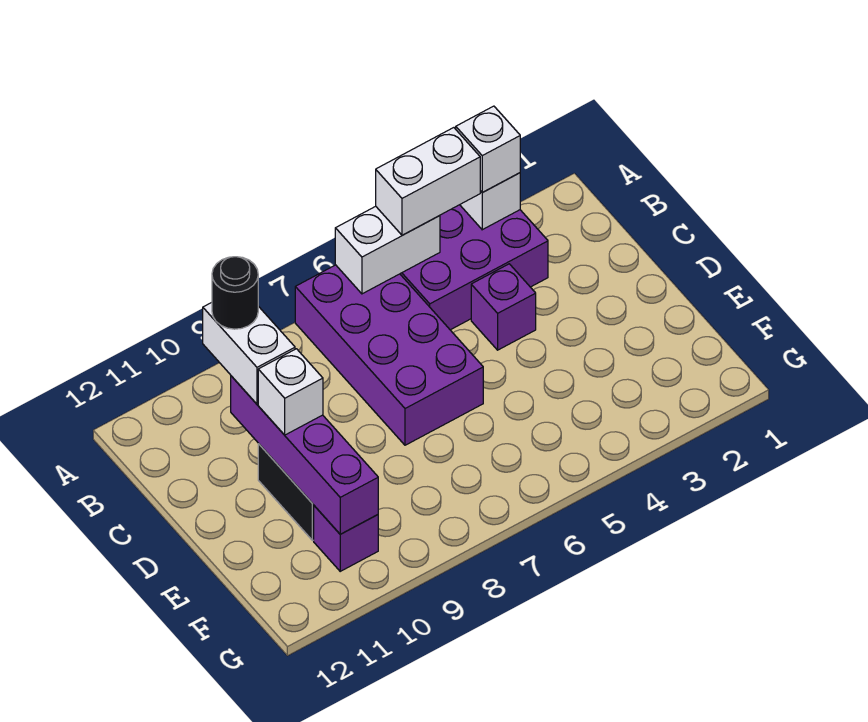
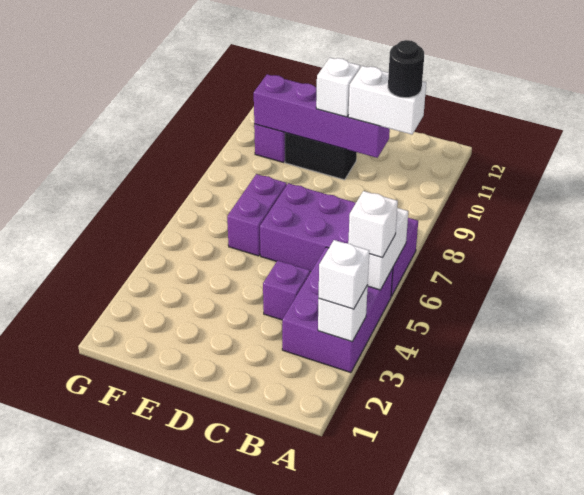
white brick A4:A5 level 3 -> white brick A5 level 3
none -> purple brick E6:E7 level 1

